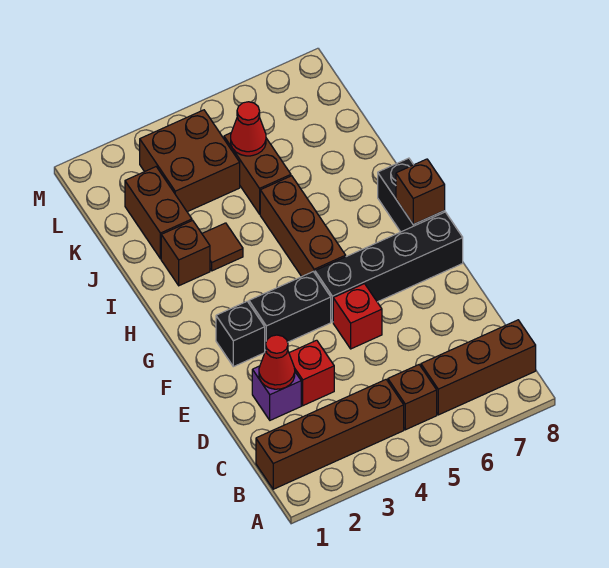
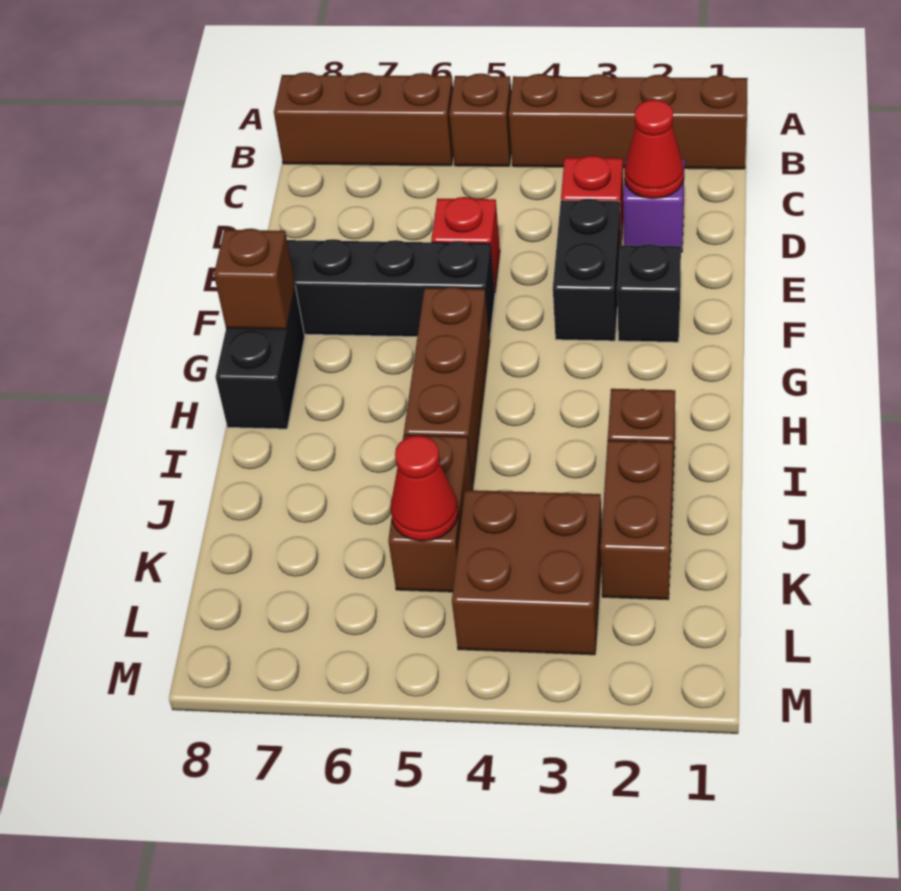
black brick F3:F4 level 1 -> black brick E3:F3 level 1
brown tile I3 level 1 -> none

